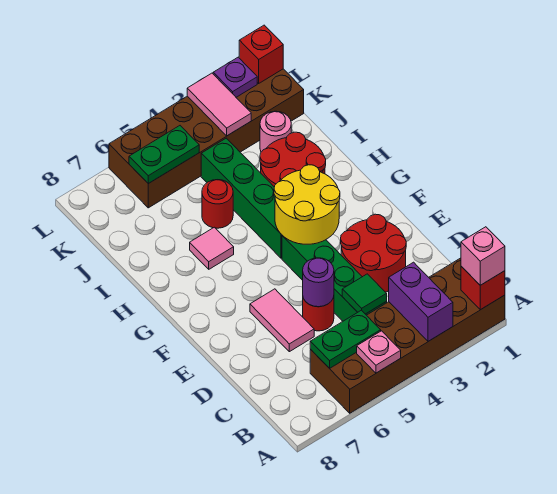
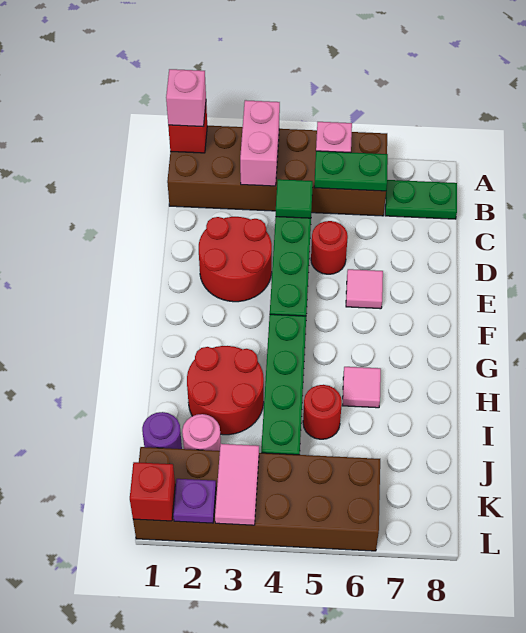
purple brick A3:B3 level 2 -> pink brick A3:B3 level 2
purple round brick D5 level 2 -> purple round brick J1 level 1
pink tile D6:E6 level 1 -> pink tile E6 level 1
yellow round brick F3:G4 level 2 -> none
green plate K5:K6 level 2 -> green plate B7:B8 level 1

